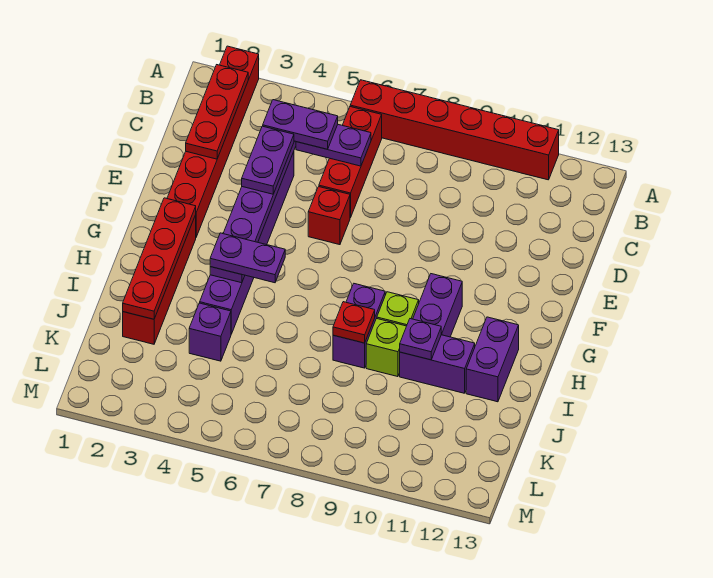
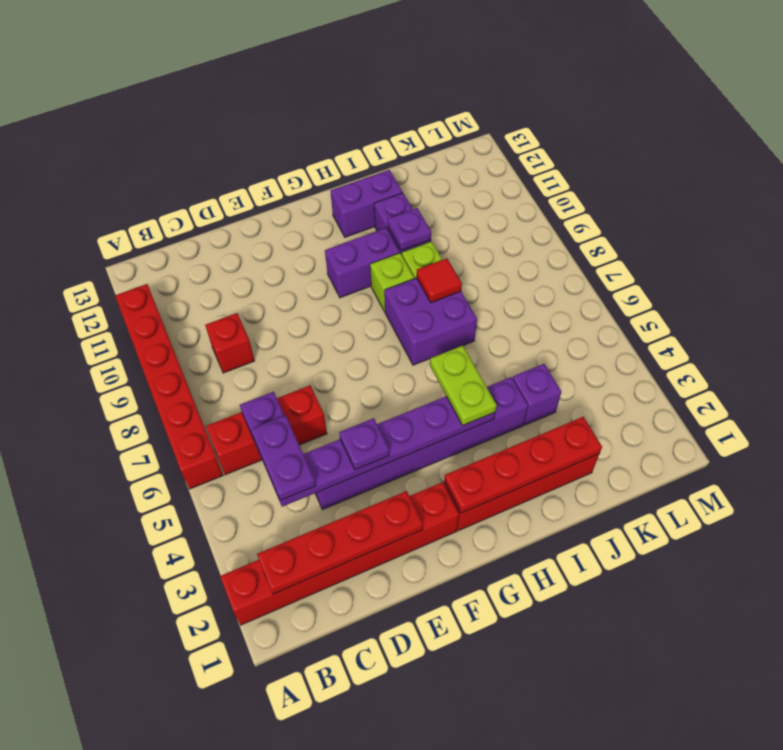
red plate B2:D2 level 2 -> red plate B2:E2 level 2
purple plate D4:E4 level 3 -> purple plate E4 level 3
red brick E6 level 1 -> red brick C9 level 1
purple plate H4:H5 level 3 -> lime plate H4:H5 level 3
purple brick H8:I8 level 1 -> purple brick H7:I8 level 1
red plate I8 level 2 -> red tile I8 level 2

